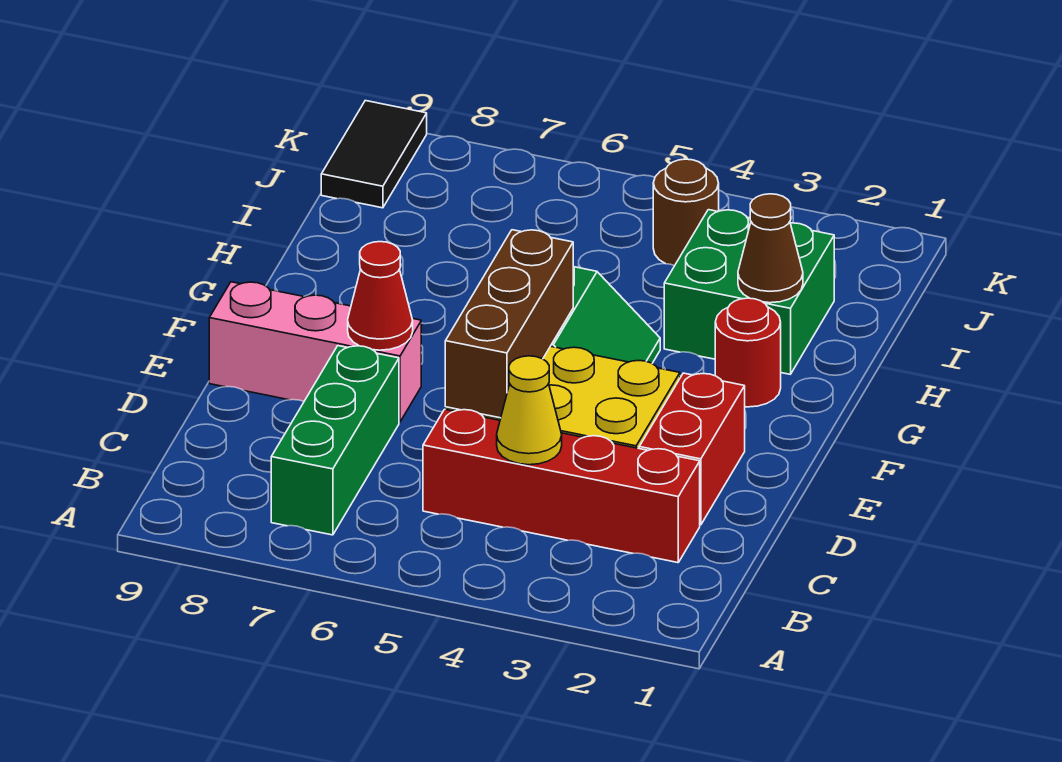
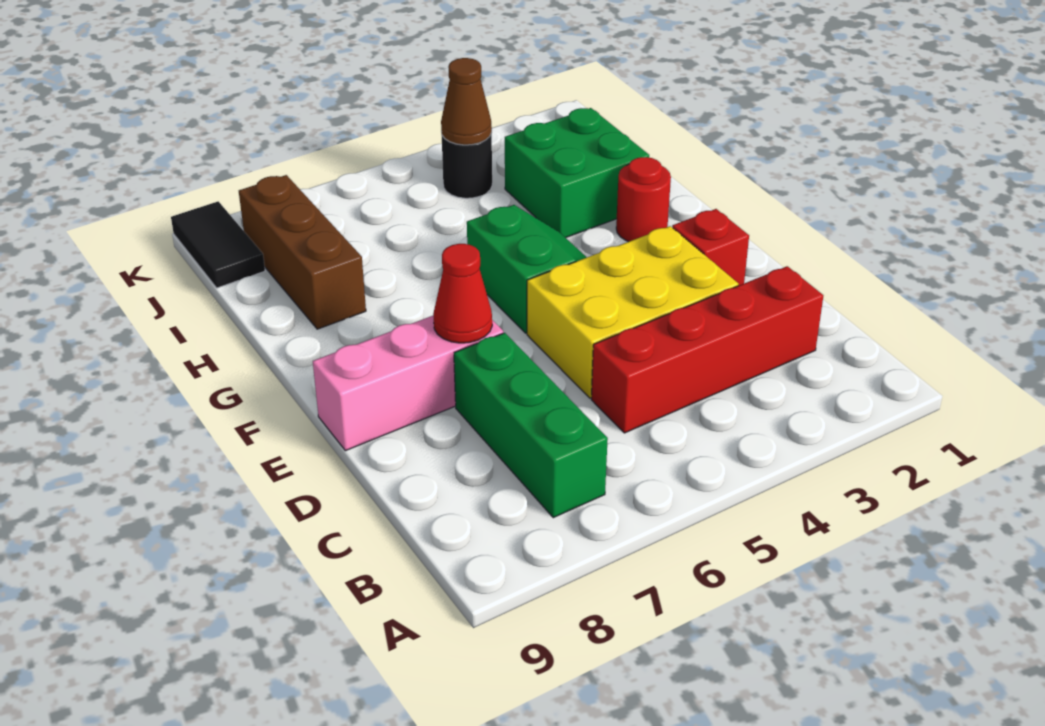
yellow cone C4 level 2 -> none
red brick D2:E2 level 1 -> red brick E2 level 1
brown brick D5:F5 level 2 -> brown brick H8:J8 level 1
brown cone H2 level 2 -> brown cone J4 level 2
brown round brick J4 level 1 -> black round brick J4 level 1

